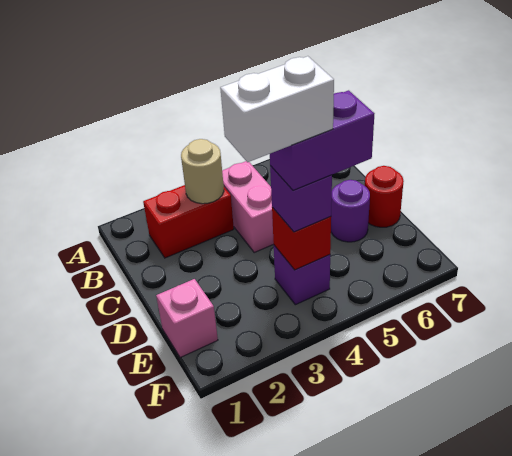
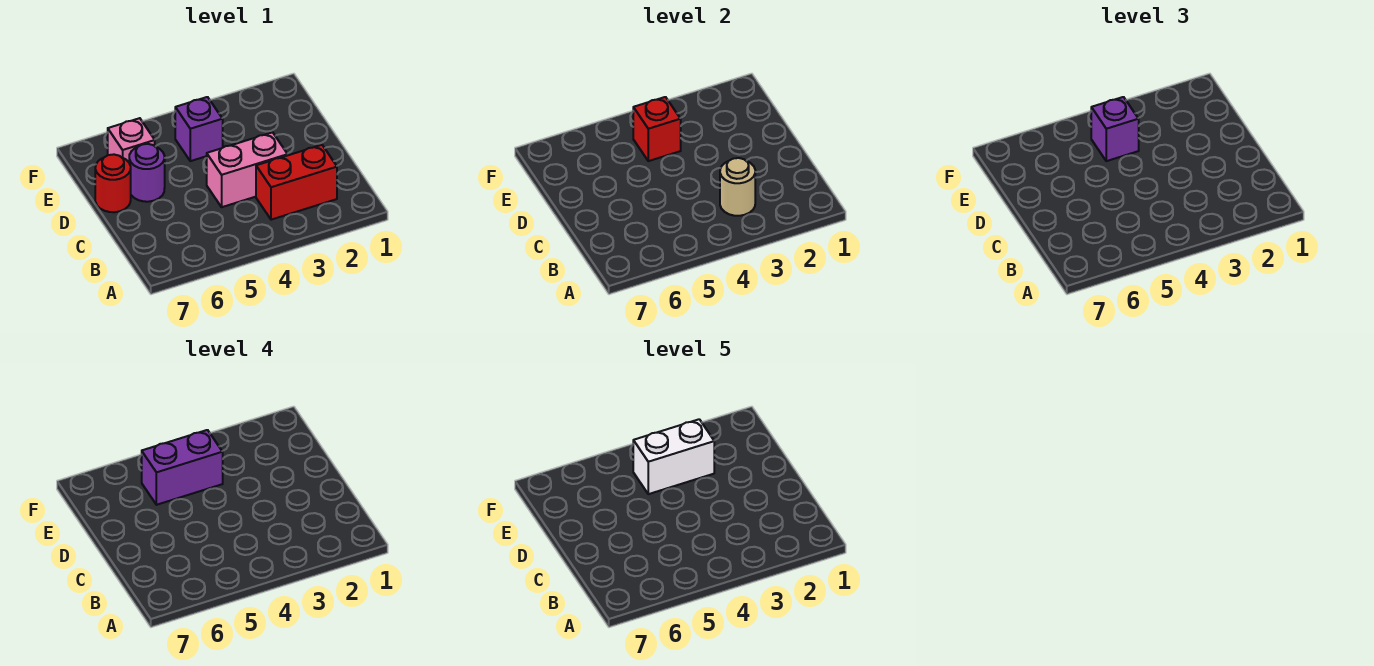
pink brick B4:C4 level 1 -> pink brick C3:C4 level 1
pink brick E1 level 1 -> pink brick E6 level 1

